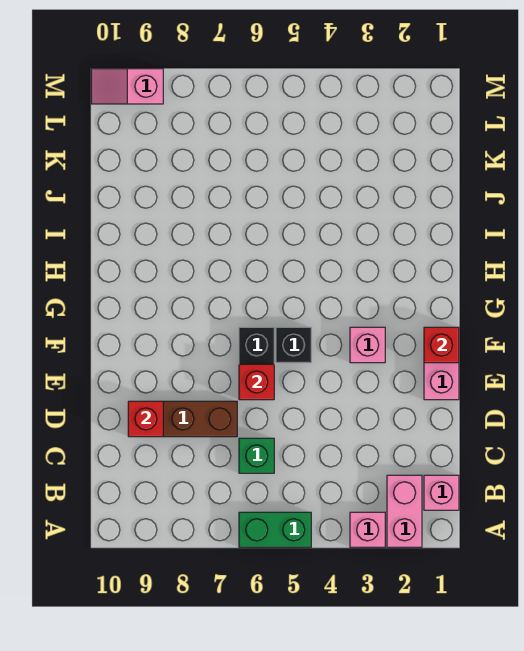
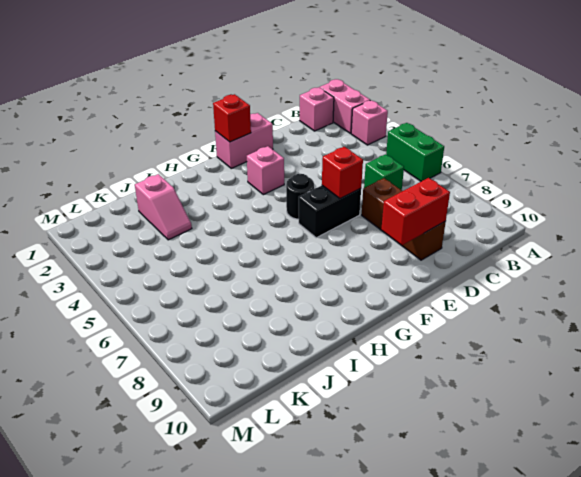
pink brick A2:B2 level 1 -> pink brick A1:A2 level 1
red brick D9 level 2 -> red brick D9:E9 level 2
black brick F5 level 1 -> black round brick F5 level 1
pink slope M9:M10 level 1 top 9 -> pink slope J2:J3 level 1 top 2

